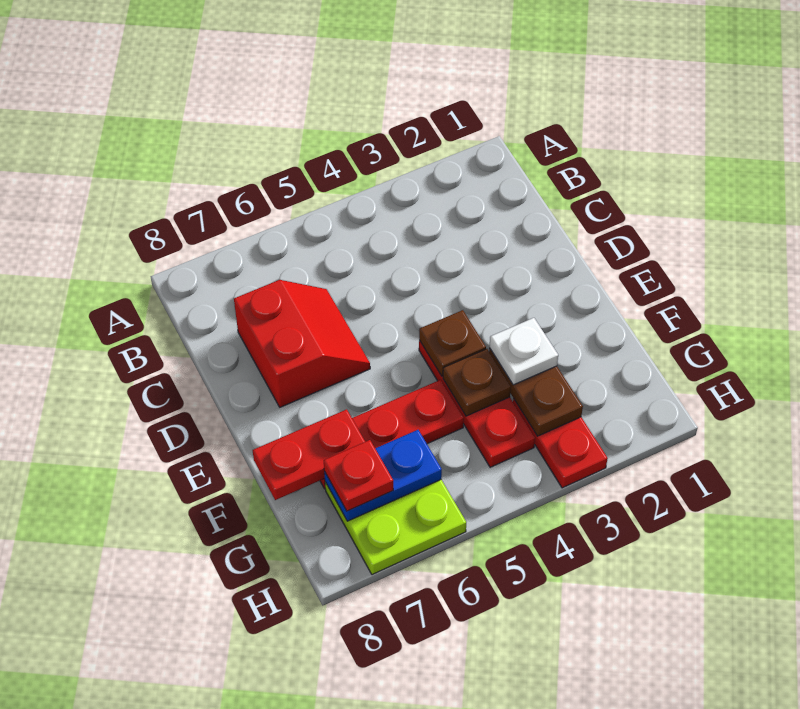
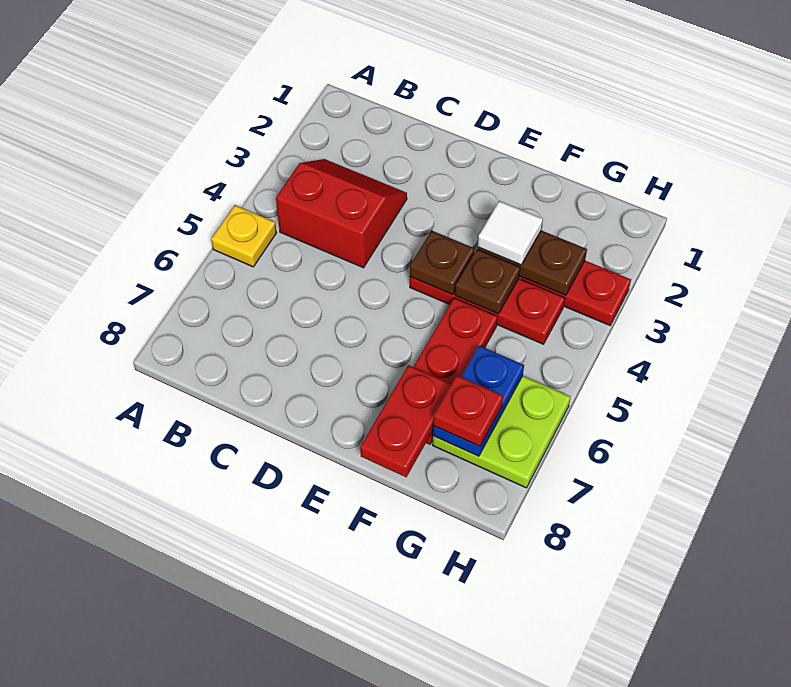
none -> yellow plate A5 level 1
red slope C6:D7 level 1 top 7 -> red slope B3:C4 level 1 top 4
white plate F3 level 3 -> white tile F3 level 3

